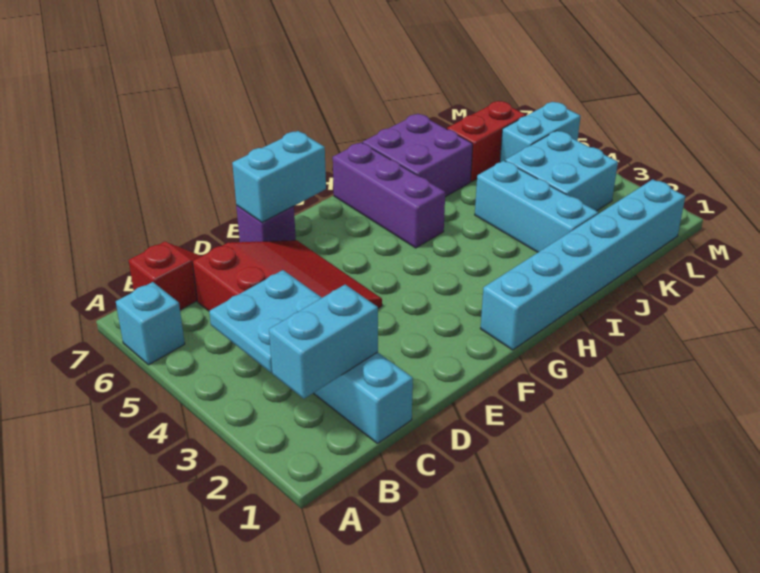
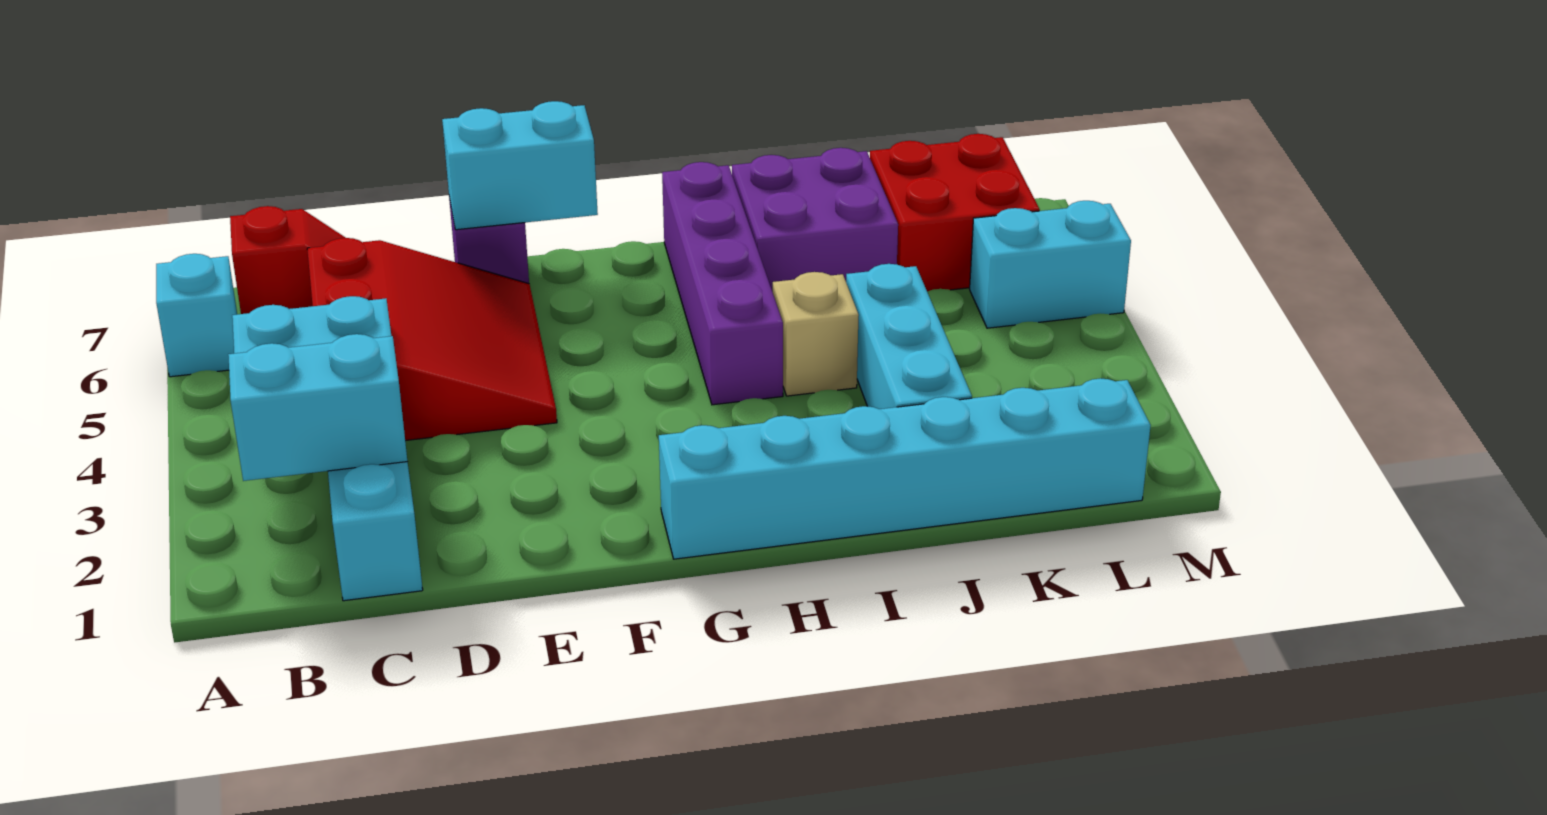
purple brick H5:H7 level 1 -> purple brick H4:H7 level 1
none -> tan brick I4 level 1
cyan brick K3:L4 level 1 -> none
red brick K6:L6 level 1 -> red brick K6:L7 level 1

